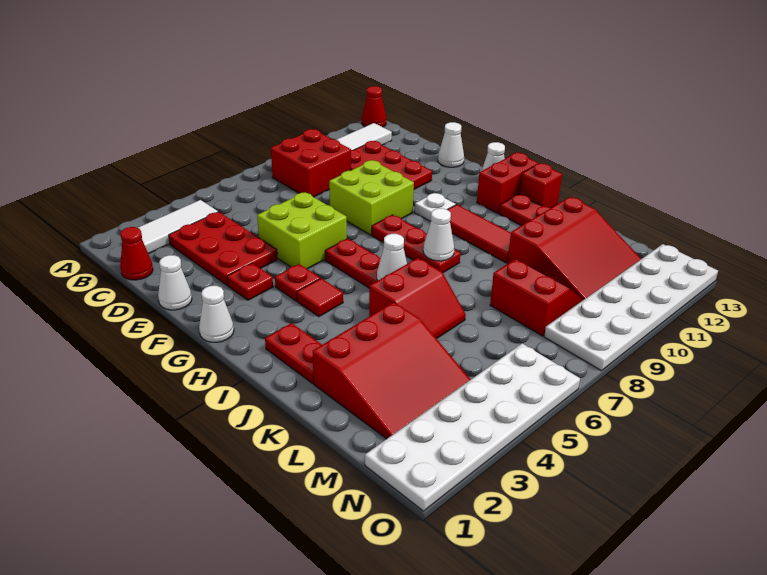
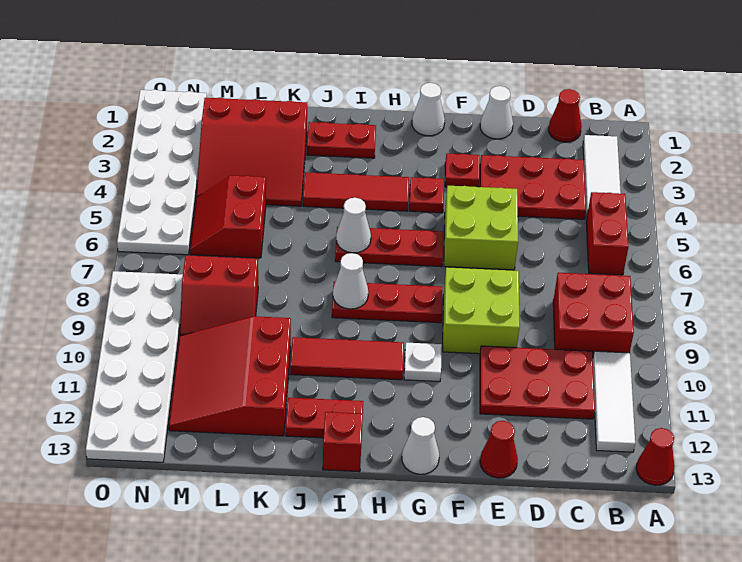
white cone E13 level 1 -> red cone E13 level 1
red tile H4 level 1 -> red tile H4:J4 level 1
red brick H12:H13 level 1 -> red brick B5:B6 level 1
red slope J5:K6 level 1 top J -> red slope L5:M6 level 1 top L
red slope K2:M4 level 1 top K -> red slope K2:M4 level 1 top 2

